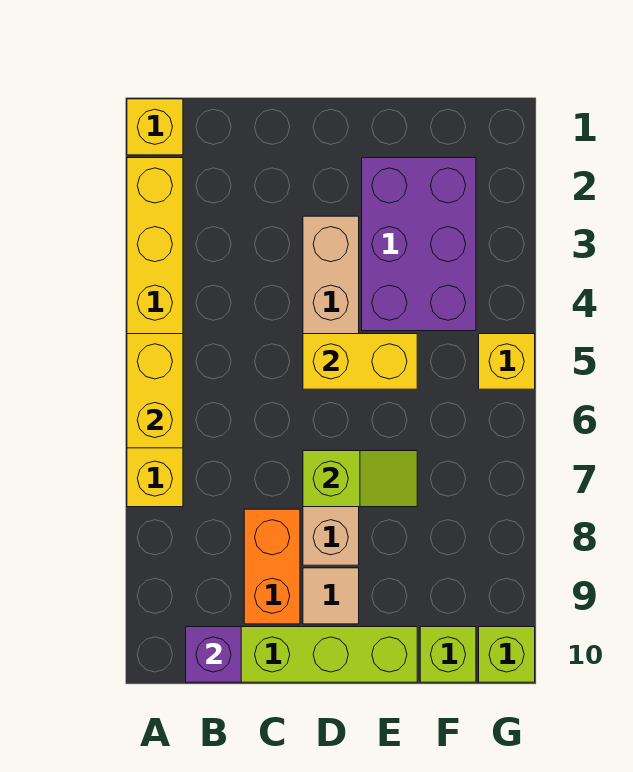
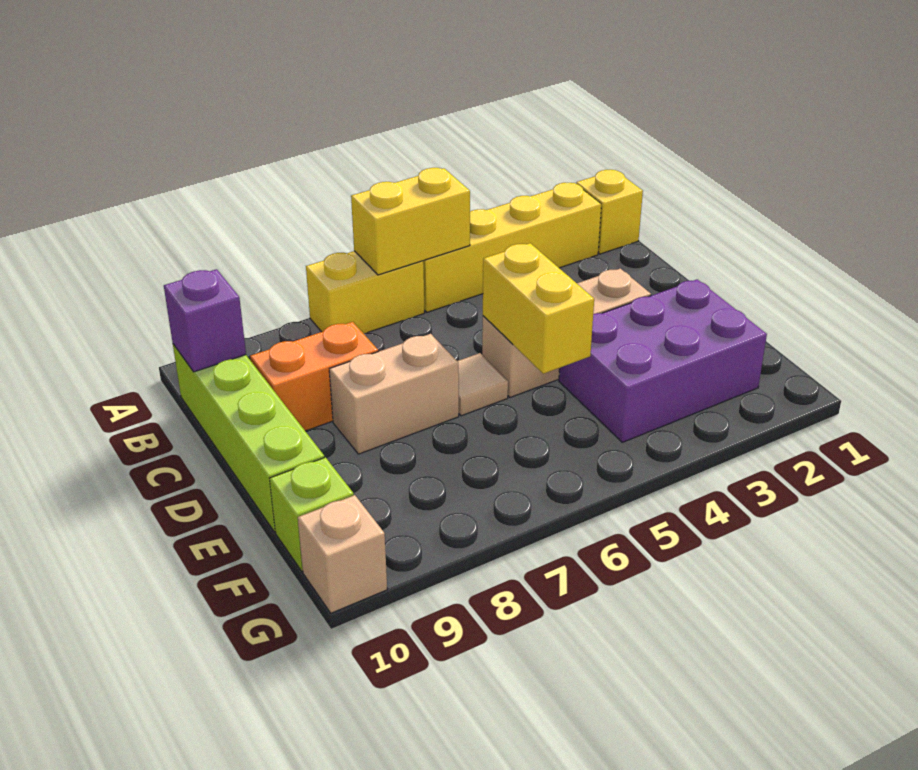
lime slope D7:E7 level 2 top D -> none
tan tile D9 level 1 -> tan tile D6 level 1
yellow brick G5 level 1 -> none
lime brick G10 level 1 -> tan brick G10 level 1

